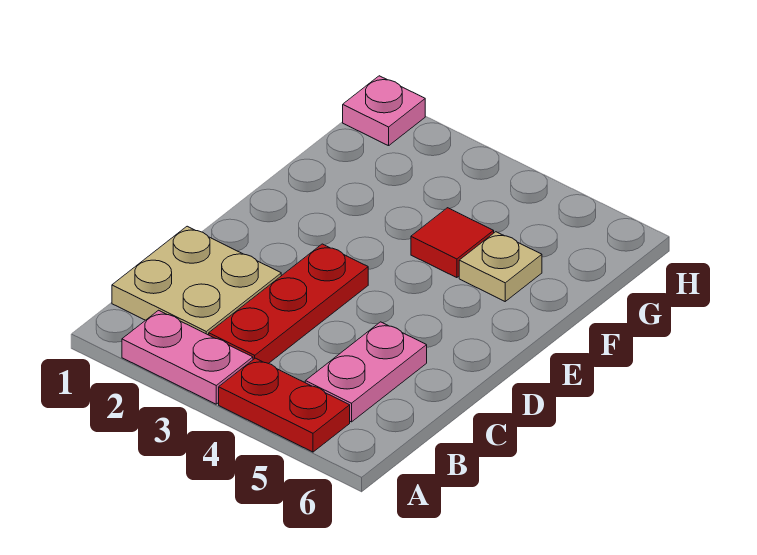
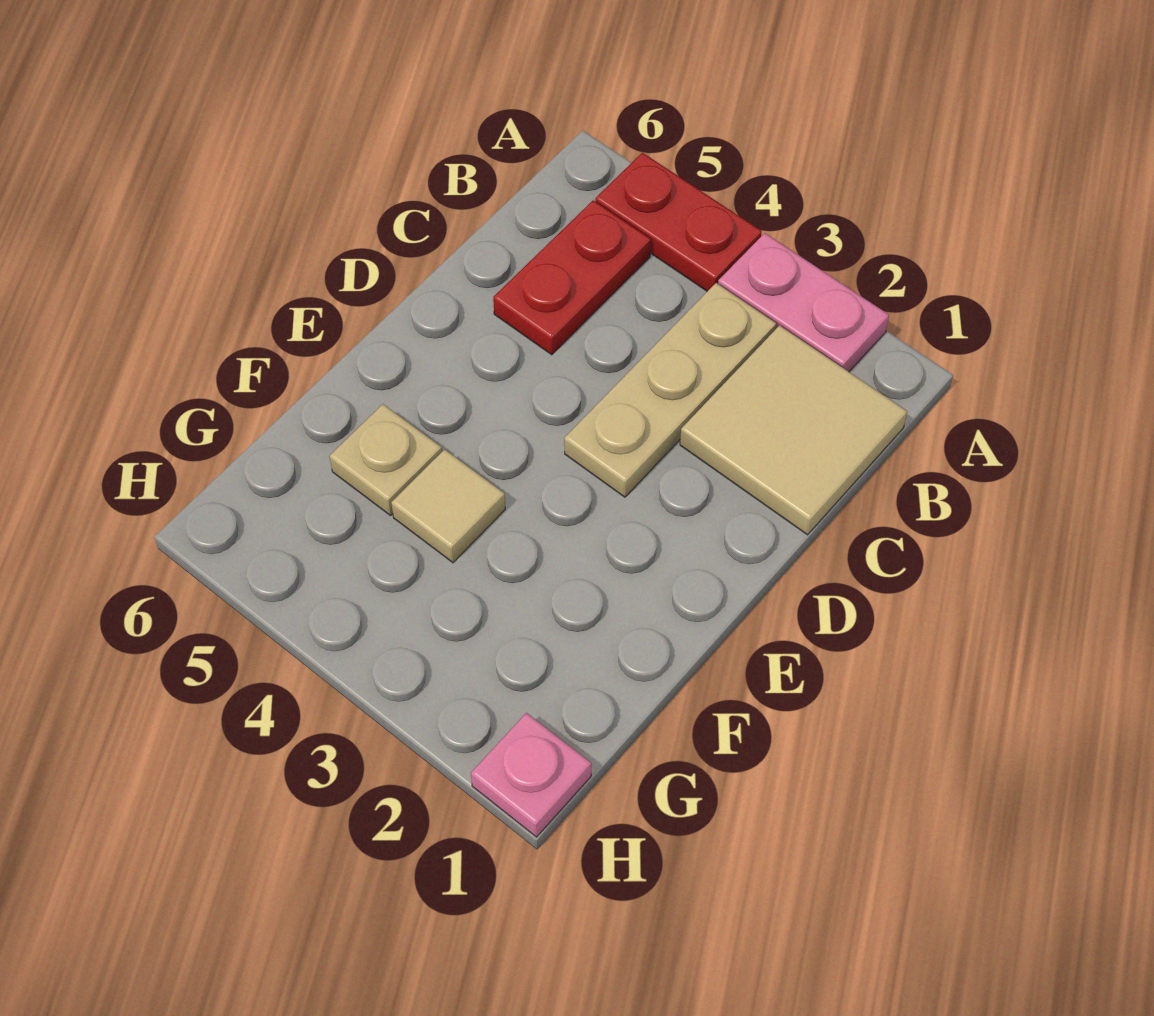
tan plate B1:C2 level 1 -> tan tile B1:C2 level 1
red plate B3:D3 level 1 -> tan plate B3:D3 level 1
pink plate B5:C5 level 1 -> red plate B5:C5 level 1
red tile F4 level 1 -> tan tile F4 level 1

